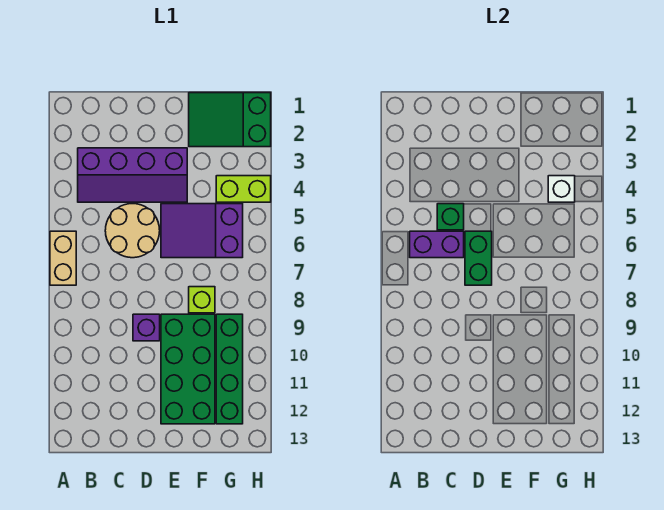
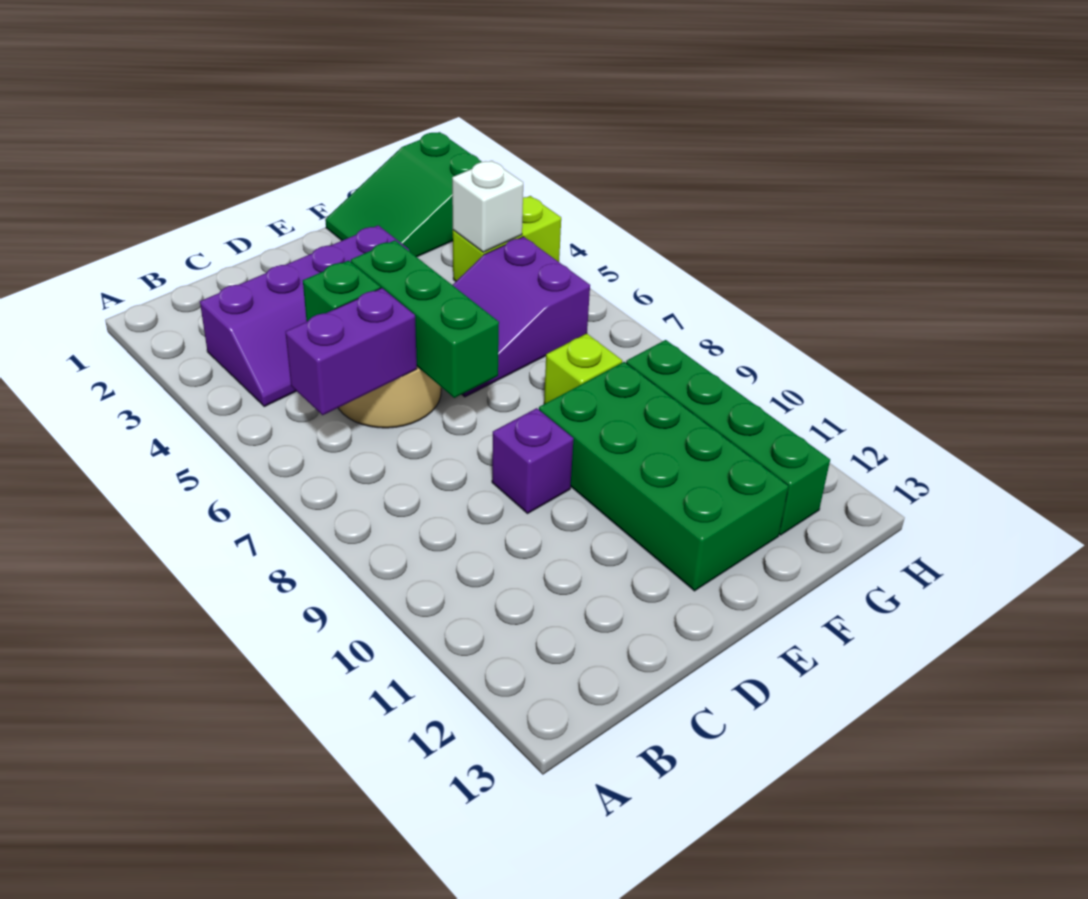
tan brick A6:A7 level 1 -> none
green brick D6:D7 level 2 -> green brick D5:D7 level 2

